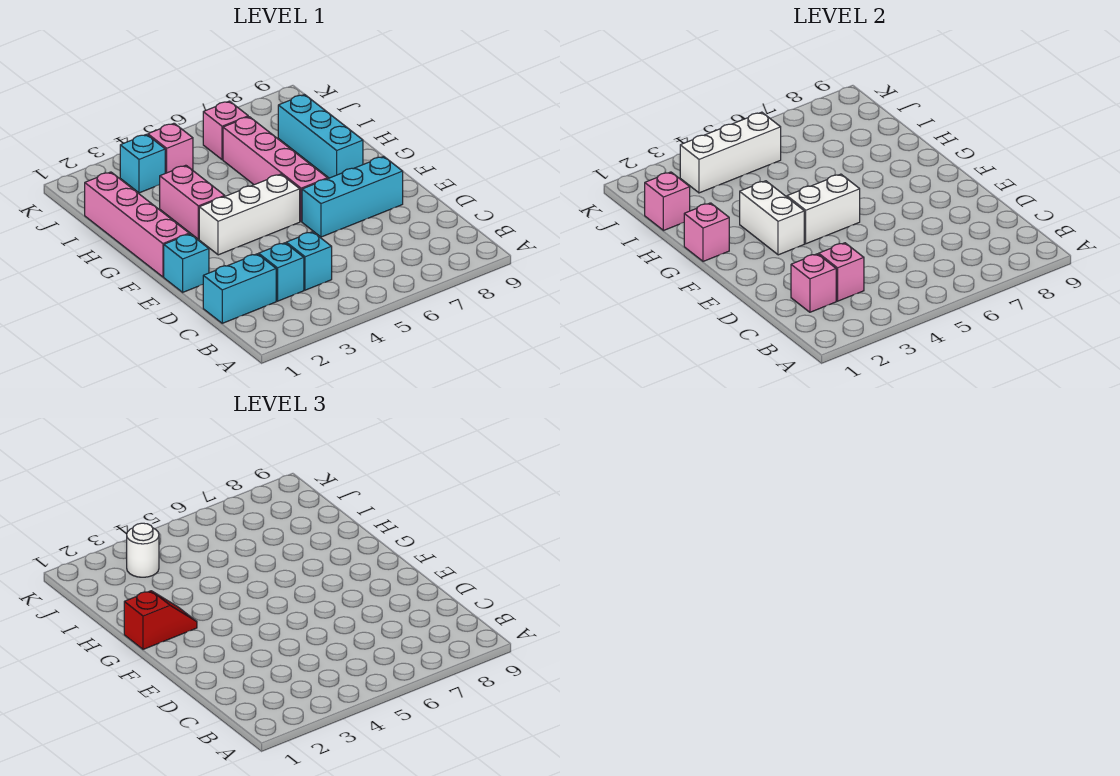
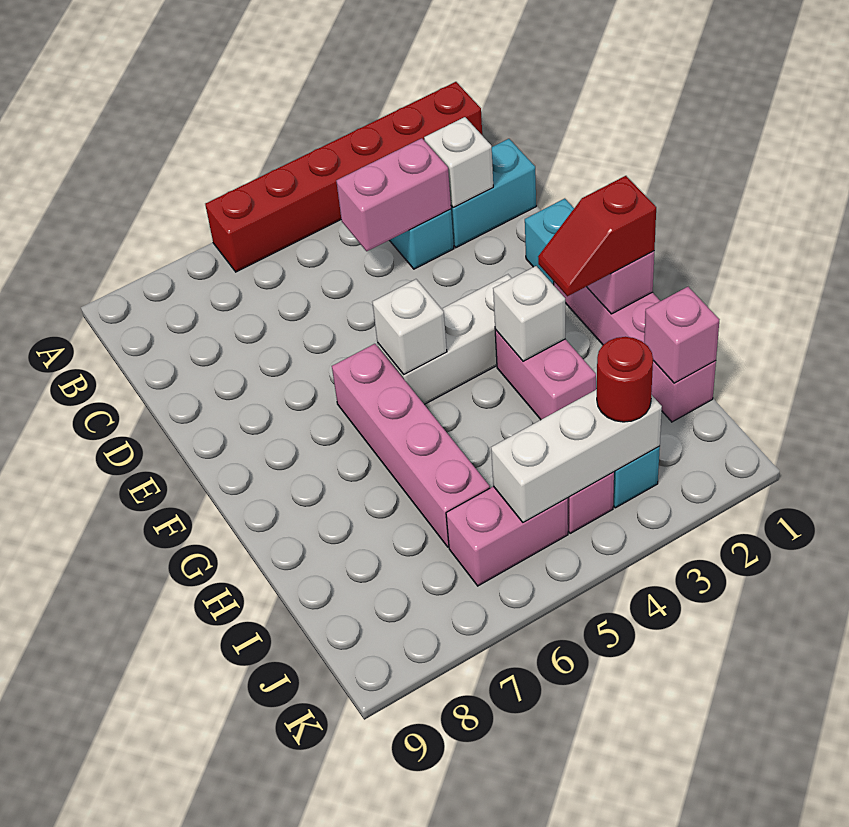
none -> red brick A1:A6 level 1
pink brick C2 level 2 -> white brick C2 level 2
pink brick C3 level 2 -> pink brick C3:C4 level 2
cyan brick C4 level 1 -> none
cyan brick E6:E8 level 1 -> none
white brick F3:G3 level 2 -> white brick G3 level 2
white brick F4:F5 level 2 -> white brick F5 level 2
cyan brick G8:I8 level 1 -> none
white round brick J3 level 3 -> red round brick J3 level 3
pink brick J6 level 1 -> pink brick J5:J6 level 1

